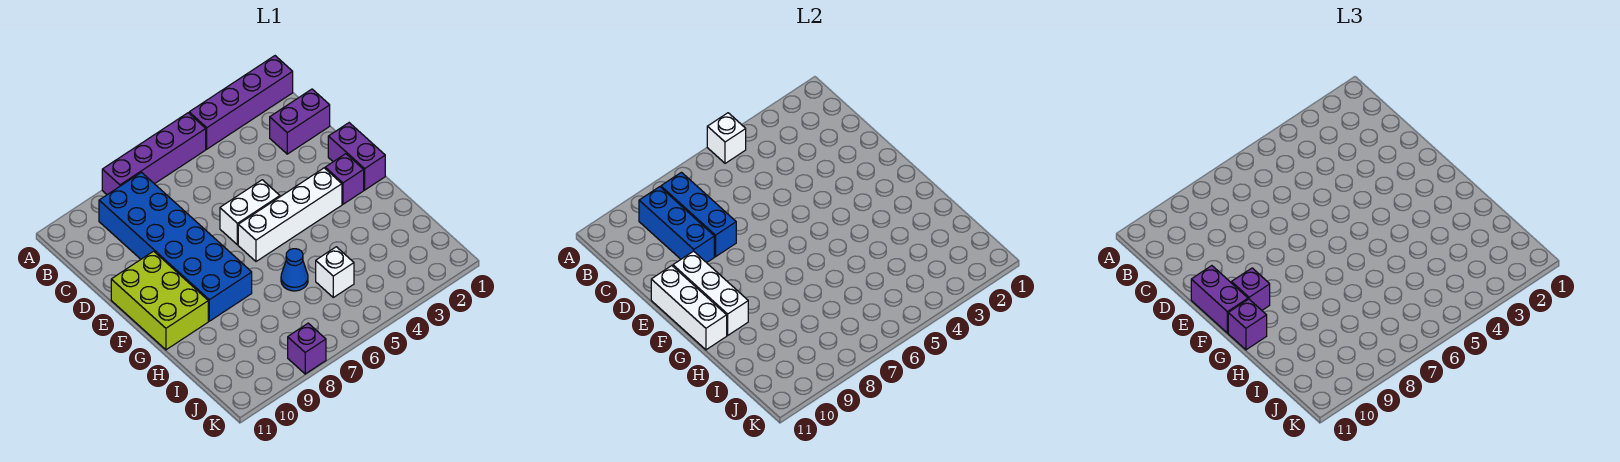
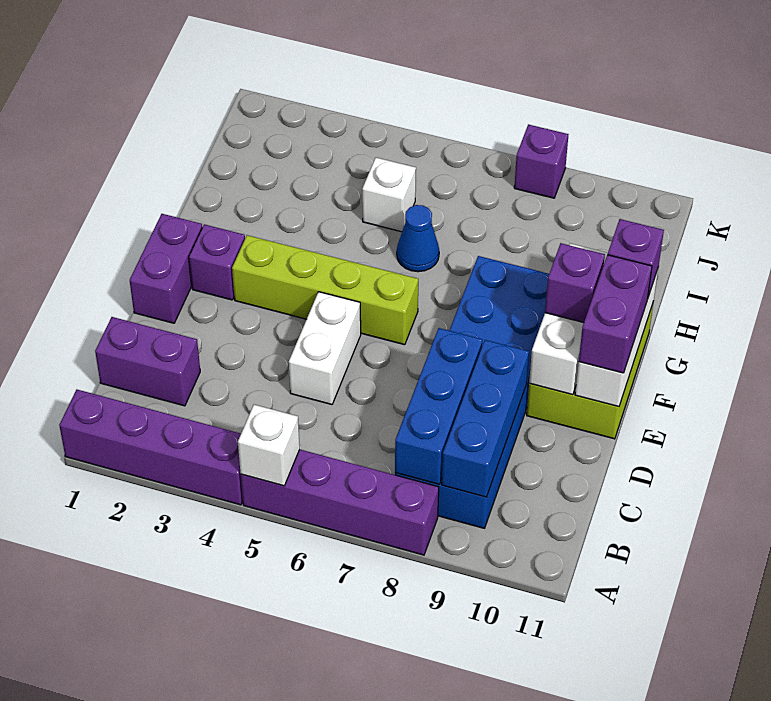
white brick E5:E6 level 1 -> white brick D5:E5 level 1
white brick F3:F6 level 1 -> lime brick F3:F6 level 1

